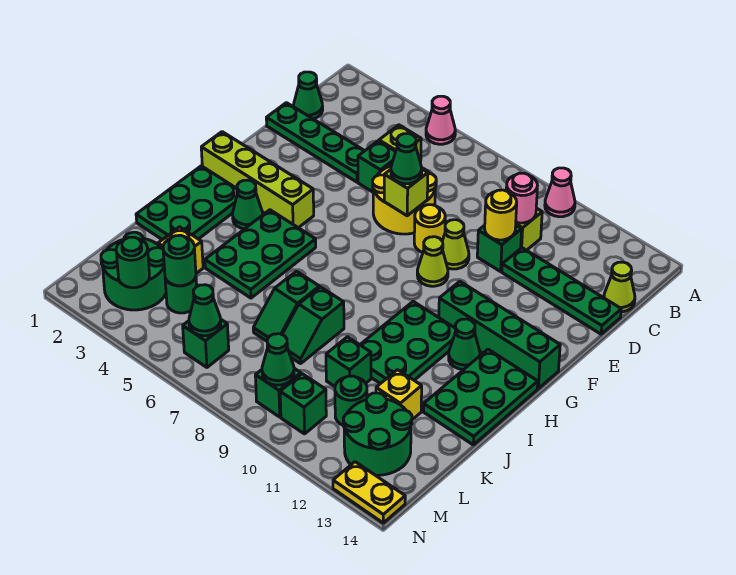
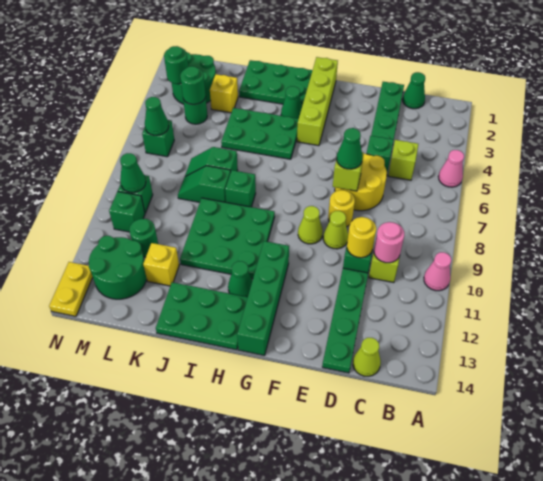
green plate H10:J11 level 1 -> green plate H9:J11 level 1
green brick K10 level 1 -> green brick I8 level 1

